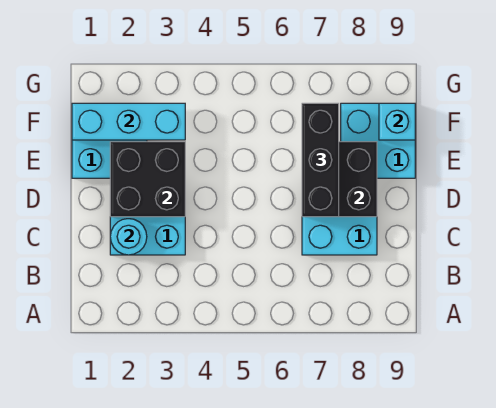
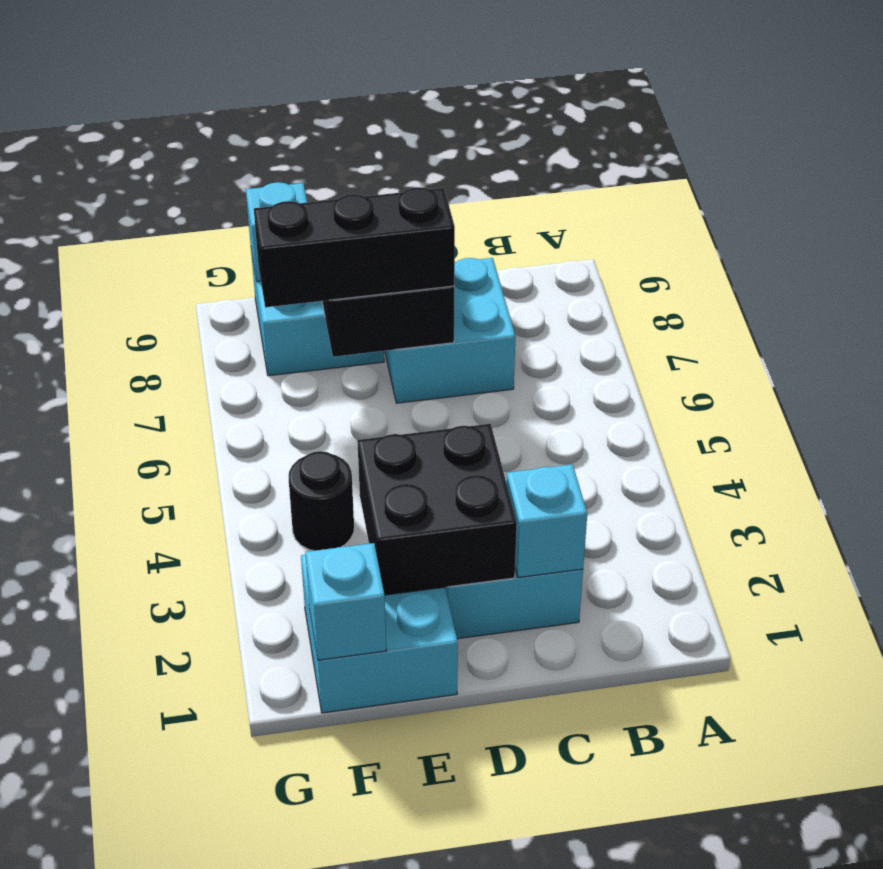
cyan round brick C2 level 2 -> cyan brick C2 level 2
cyan brick F1:F3 level 2 -> cyan brick F1 level 2
none -> black round brick F4 level 1

